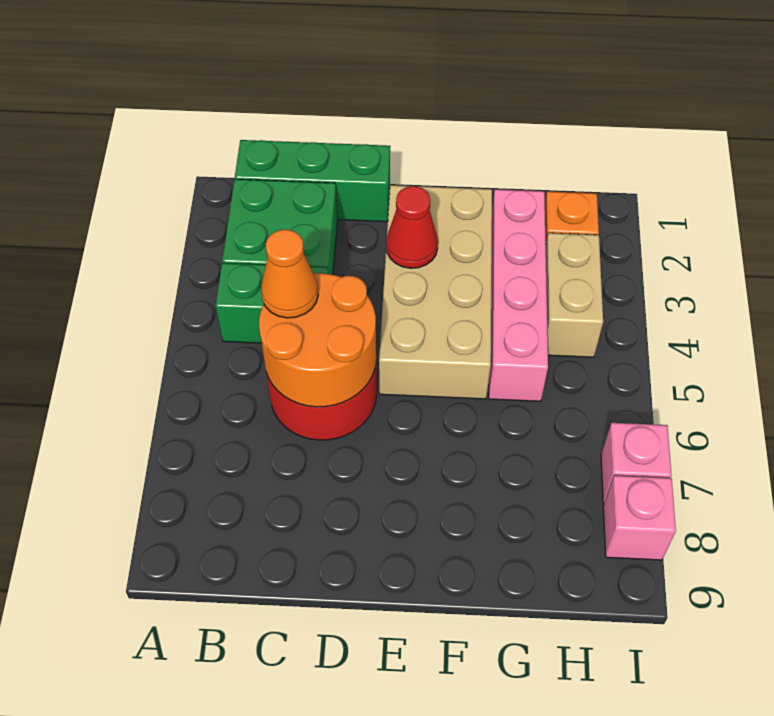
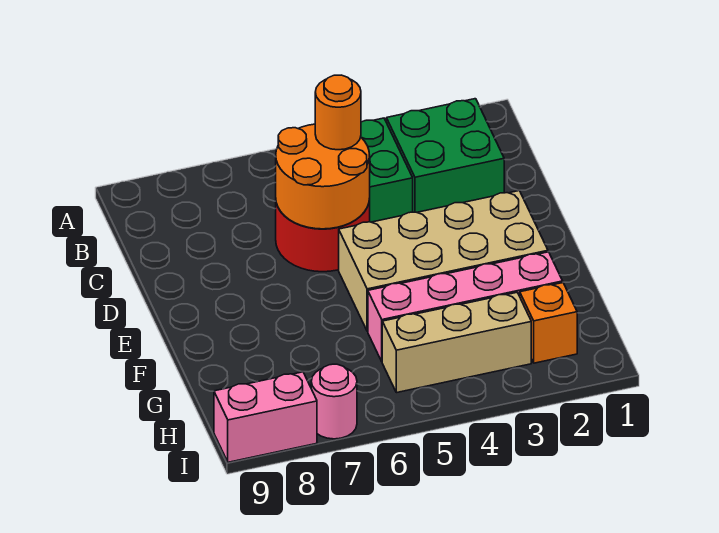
green brick B1:D1 level 1 -> none
orange cone C5 level 3 -> orange round brick C5 level 3
red cone E3 level 2 -> none
tan brick H3:H4 level 1 -> tan brick H3:H5 level 1
pink brick I7 level 1 -> pink round brick I7 level 1
pink brick I8 level 1 -> pink brick I8:I9 level 1

